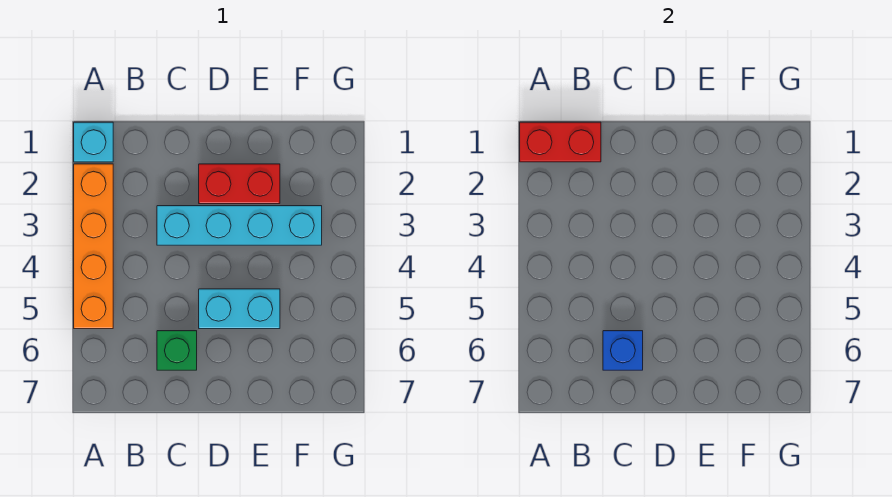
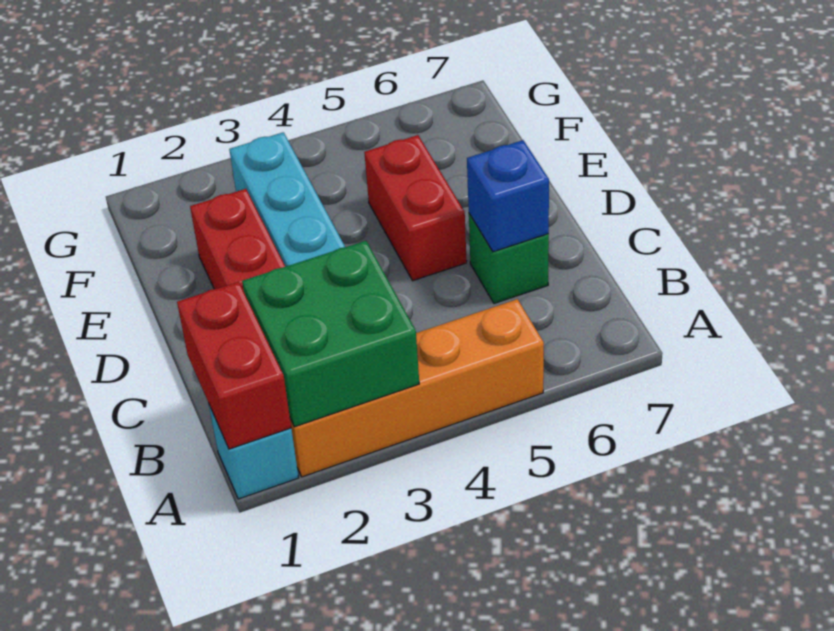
none -> green brick A2:B3 level 2
cyan brick D5:E5 level 1 -> red brick D5:E5 level 1

